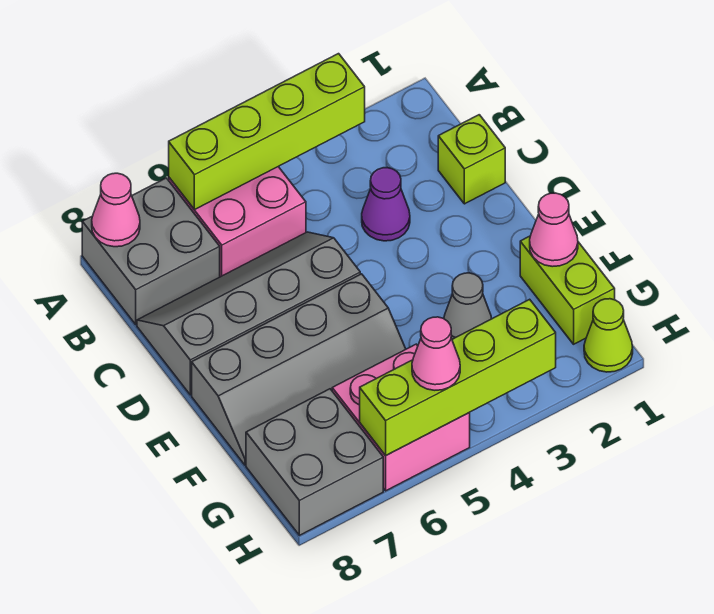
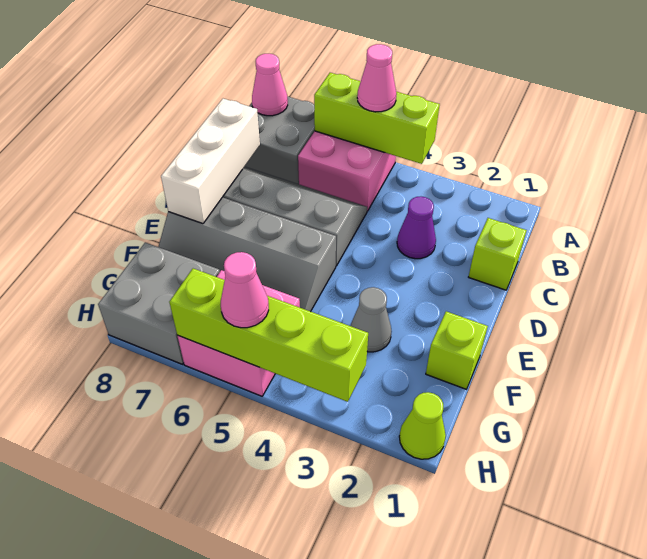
lime brick A3:A6 level 2 -> lime brick A4:A6 level 2
none -> white brick C8:E8 level 2
lime brick F1:G1 level 1 -> lime brick F1 level 1
pink cone F1 level 2 -> pink cone A5 level 3

